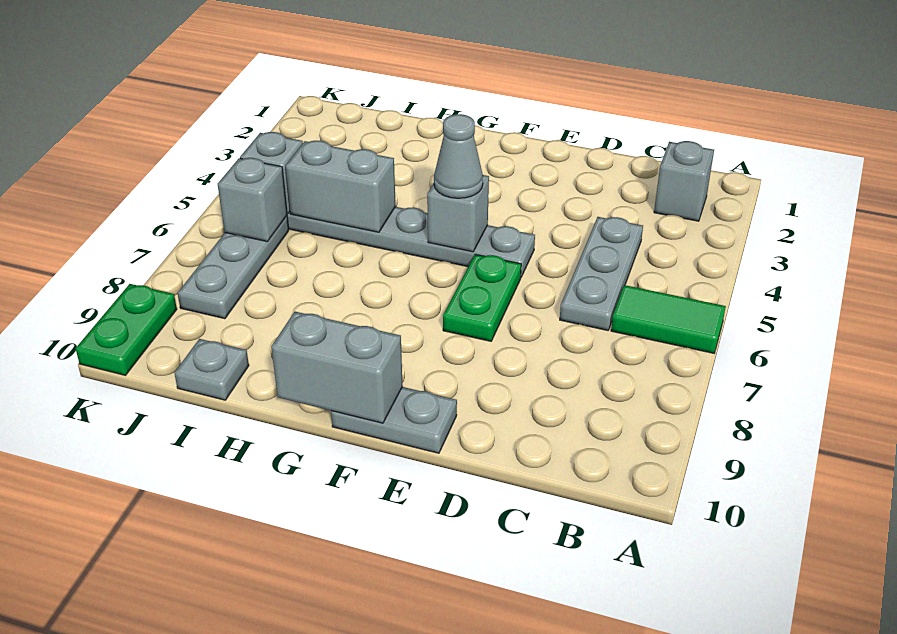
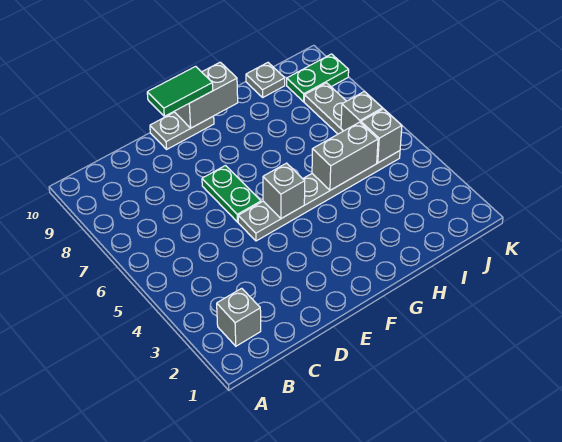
green tile A6:B6 level 1 -> green tile E10:F10 level 3
grey plate C4:C6 level 1 -> none
grey cone F5 level 3 -> none
green plate K9:K10 level 1 -> green plate J9:K9 level 1

